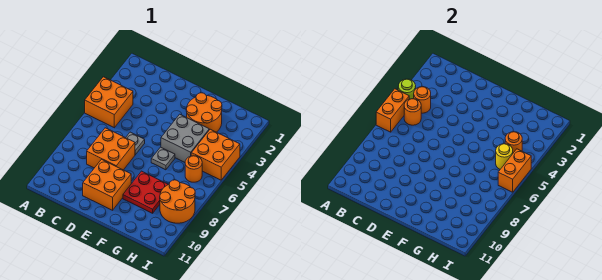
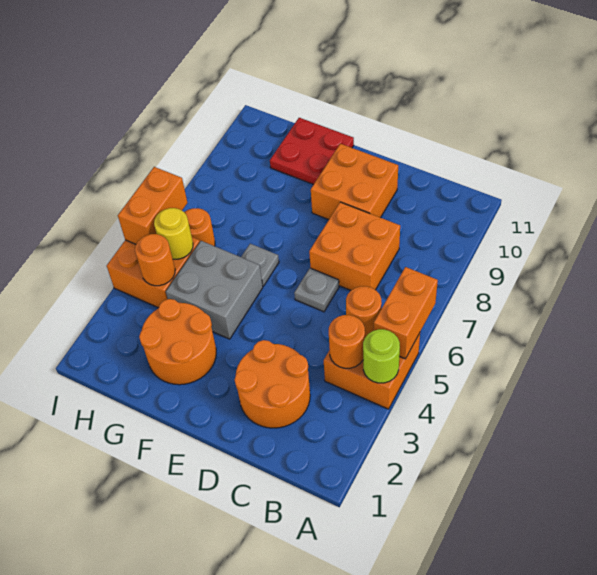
red plate F8:G9 level 1 -> red plate F10:G11 level 1
orange round brick H8:I9 level 1 -> orange round brick C2:D3 level 1

